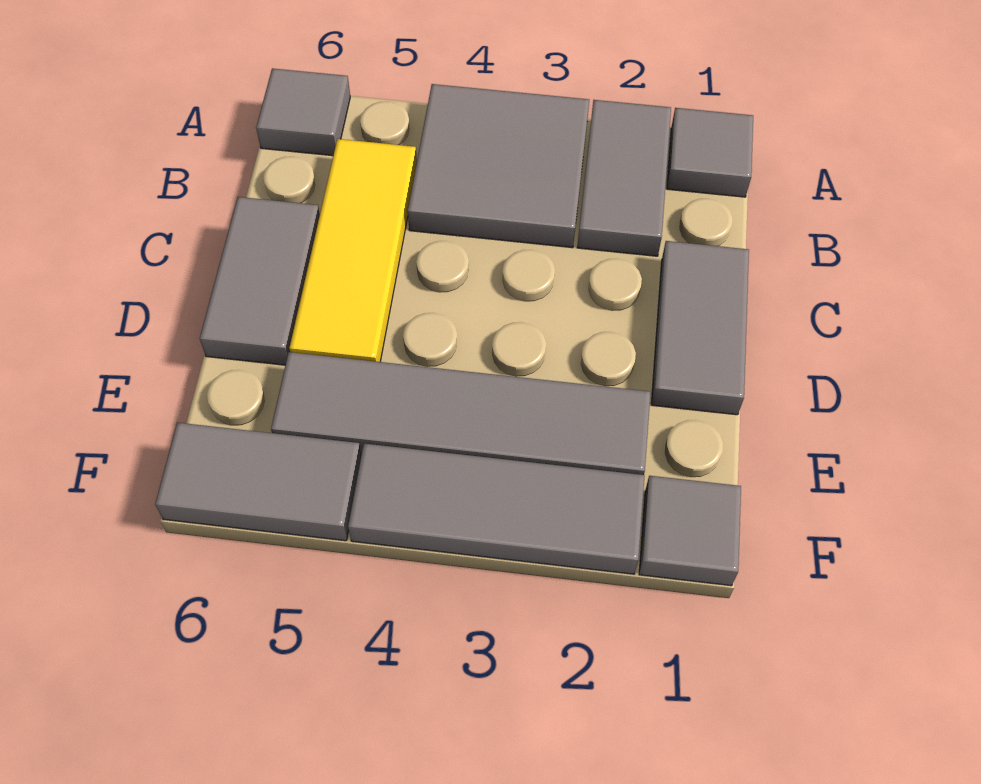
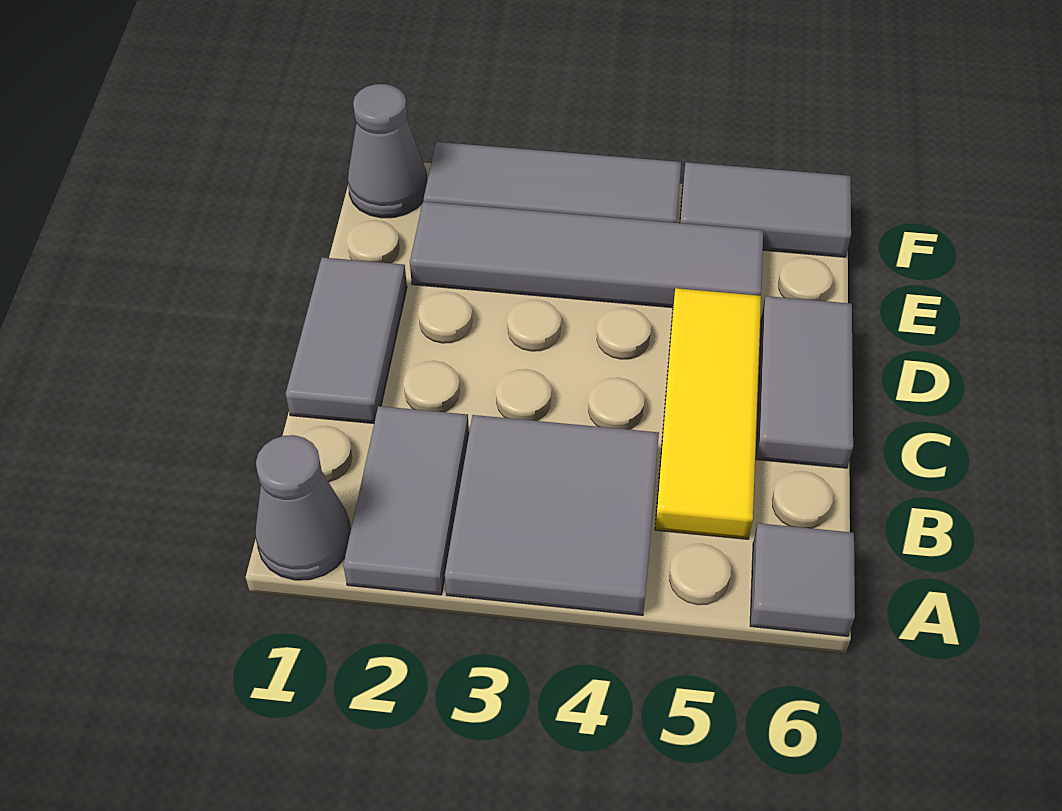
grey tile A1 level 1 -> grey cone A1 level 1
grey tile F1 level 1 -> grey cone F1 level 1

